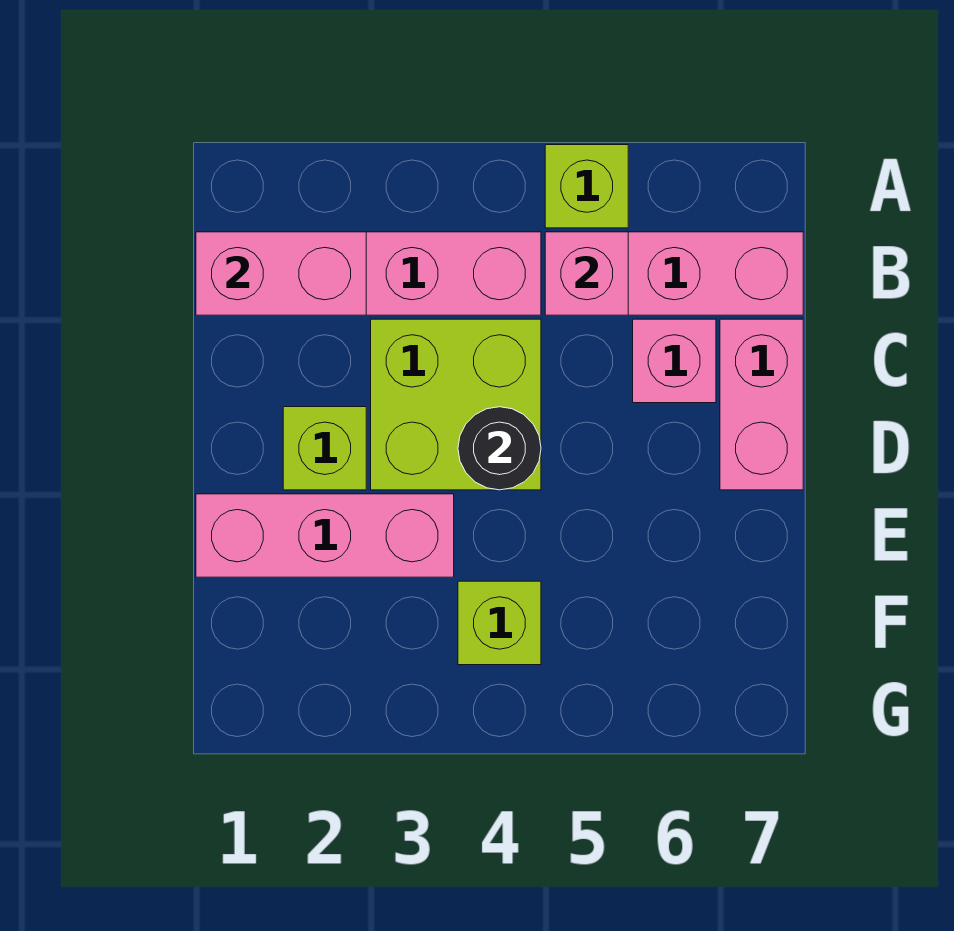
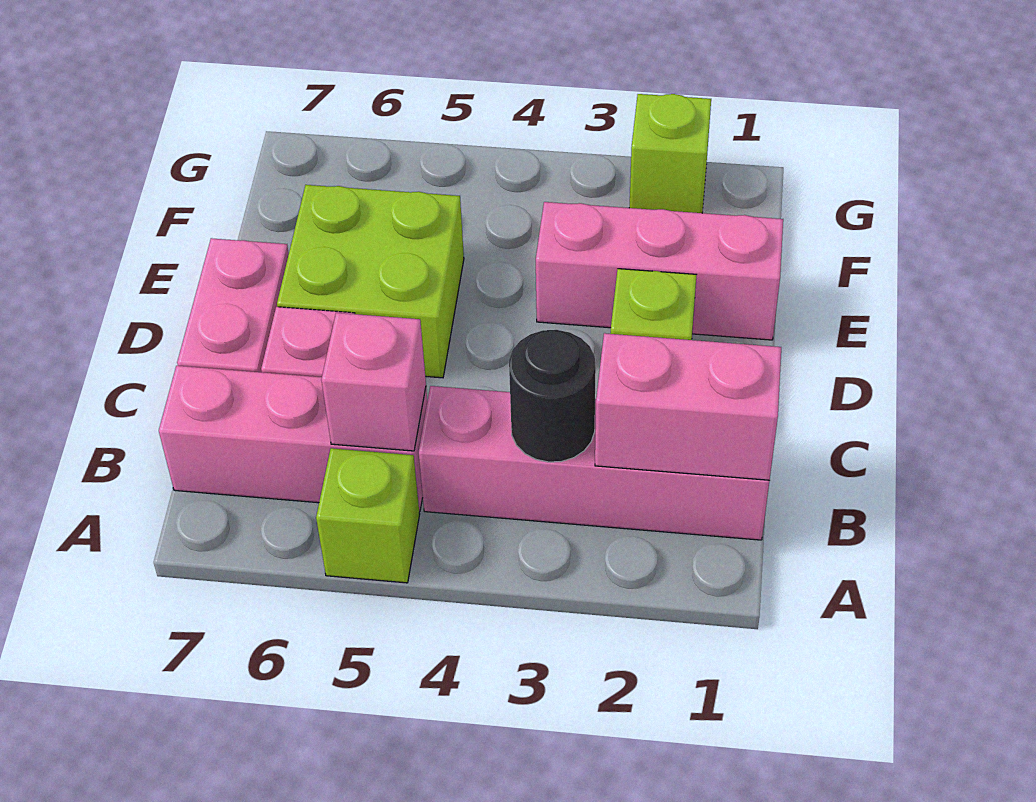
lime brick C3:D4 level 1 -> lime brick D5:E6 level 1
black round brick D4 level 2 -> black round brick B3 level 2
lime brick F4 level 1 -> lime brick G2 level 1

